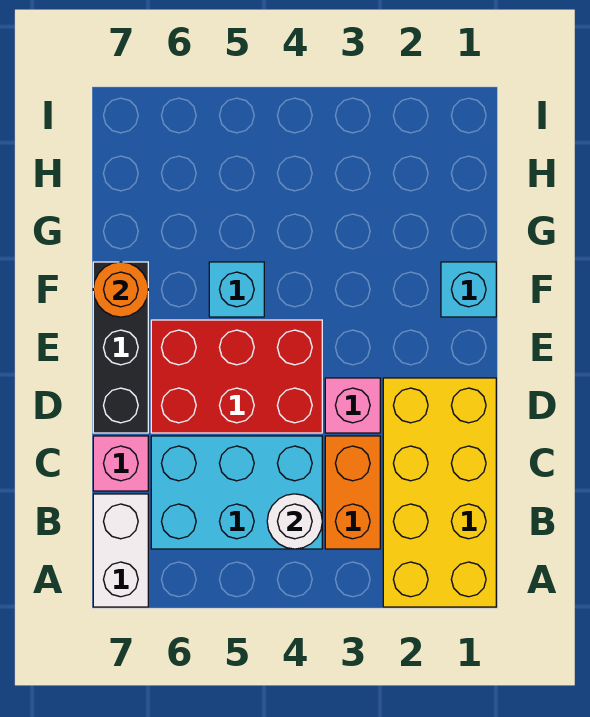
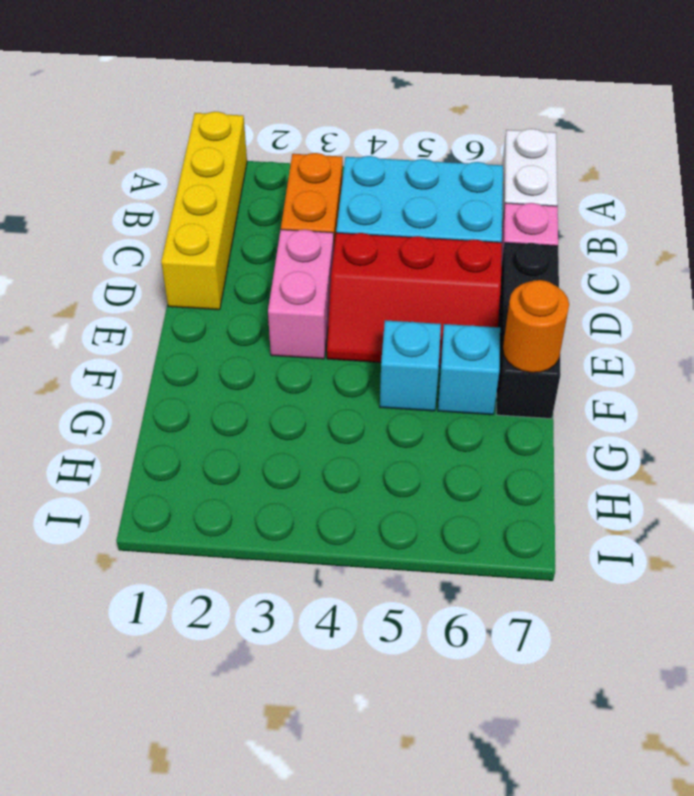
yellow brick A1:D2 level 1 -> yellow brick A1:D1 level 1
white round brick B4 level 2 -> none
pink brick D3 level 1 -> pink brick D3:E3 level 1
red brick D4:E6 level 1 -> red slope D4:E6 level 1 top D
cyan brick F1 level 1 -> cyan brick F6 level 1

